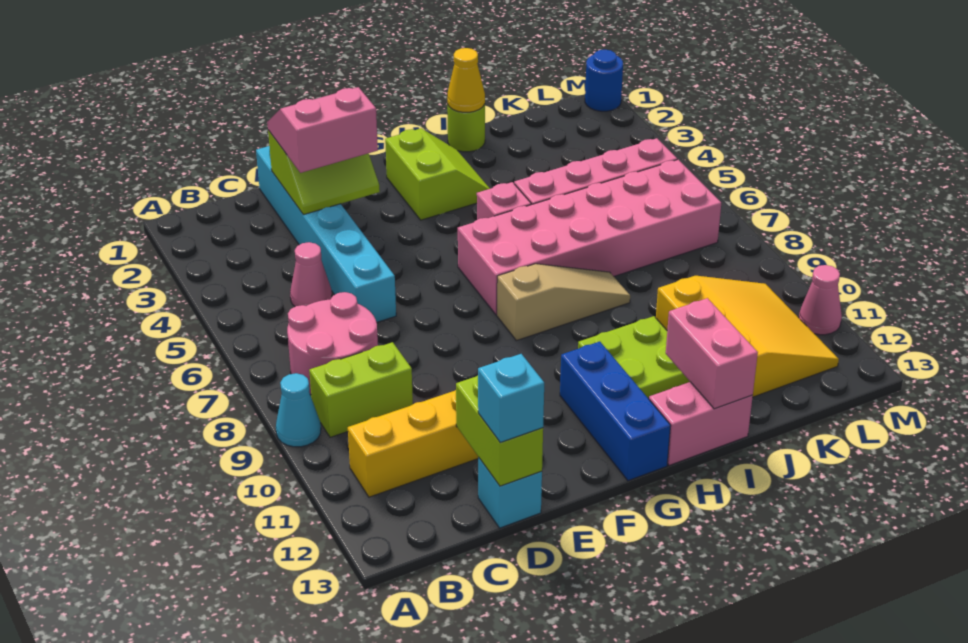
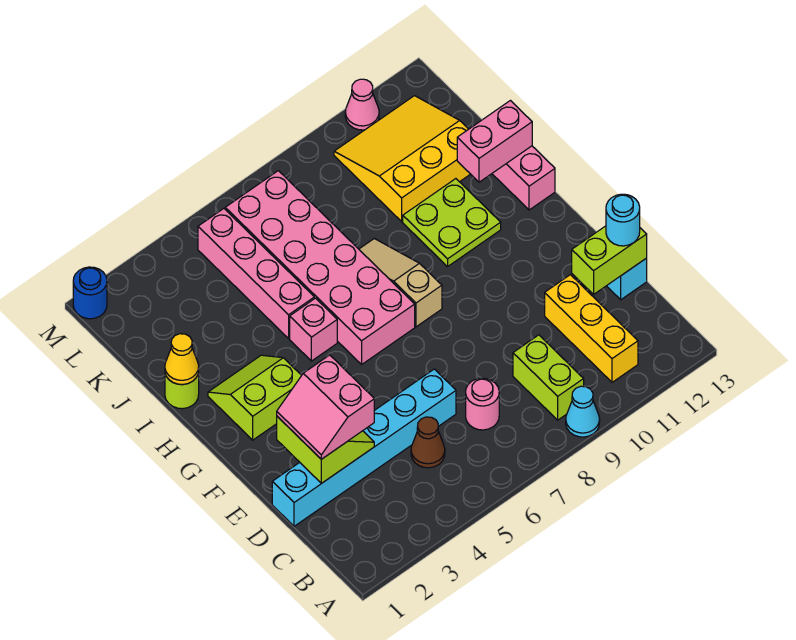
pink round brick B7:C8 level 1 -> pink round brick C7 level 1
pink cone C5 level 1 -> brown cone C5 level 1
cyan brick D13 level 3 -> cyan round brick D13 level 3
blue brick G11:G13 level 1 -> none

